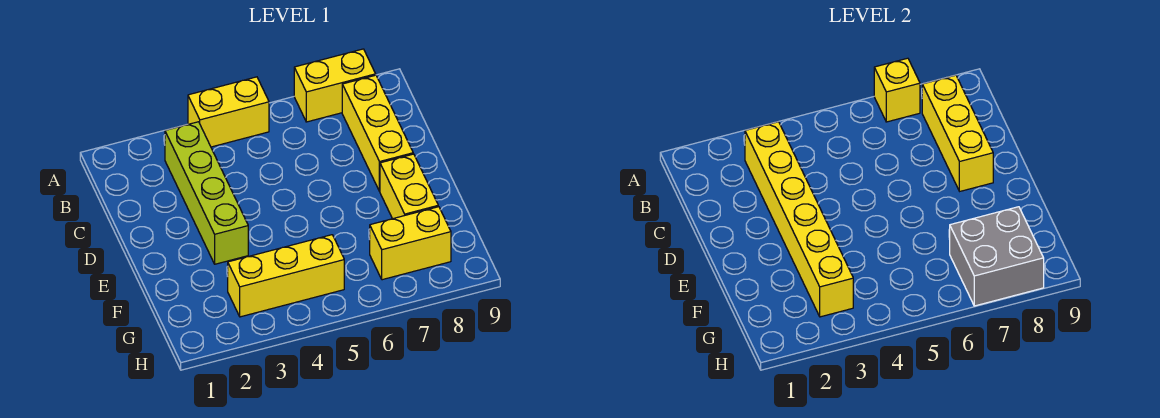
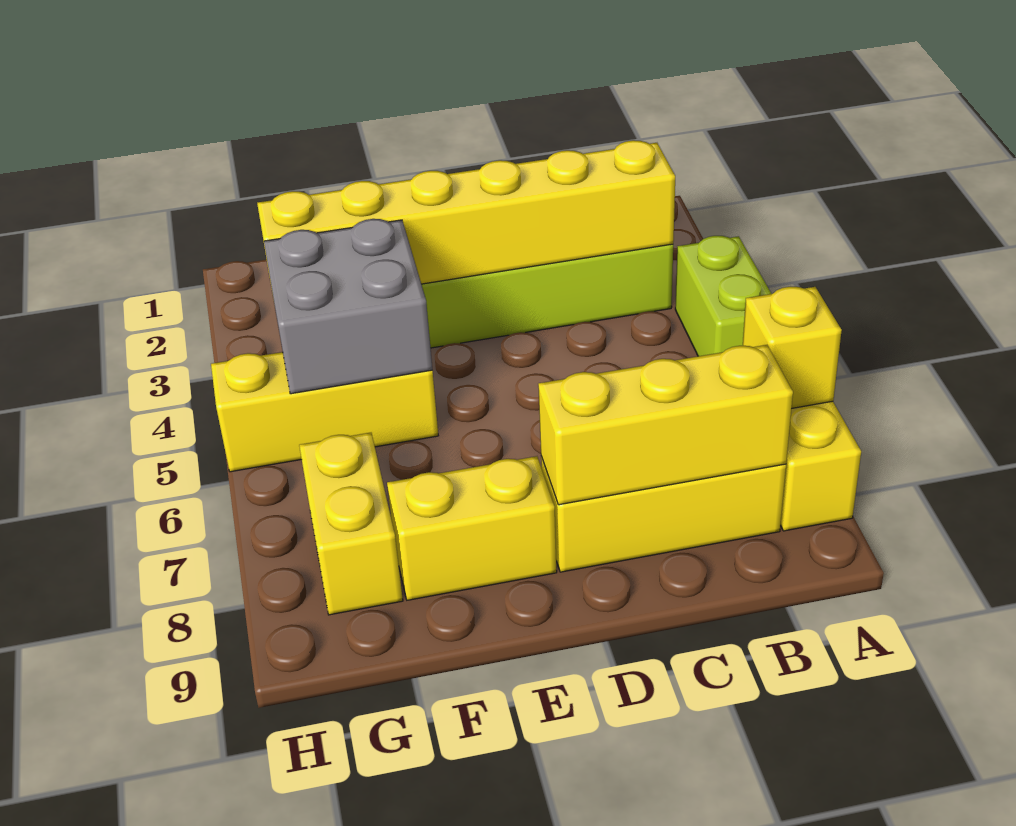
yellow brick A4:A5 level 1 -> lime brick A4:A5 level 1
yellow brick G3:G5 level 1 -> yellow brick F5:H5 level 1
grey brick G7:H8 level 2 -> grey brick F4:G5 level 2

